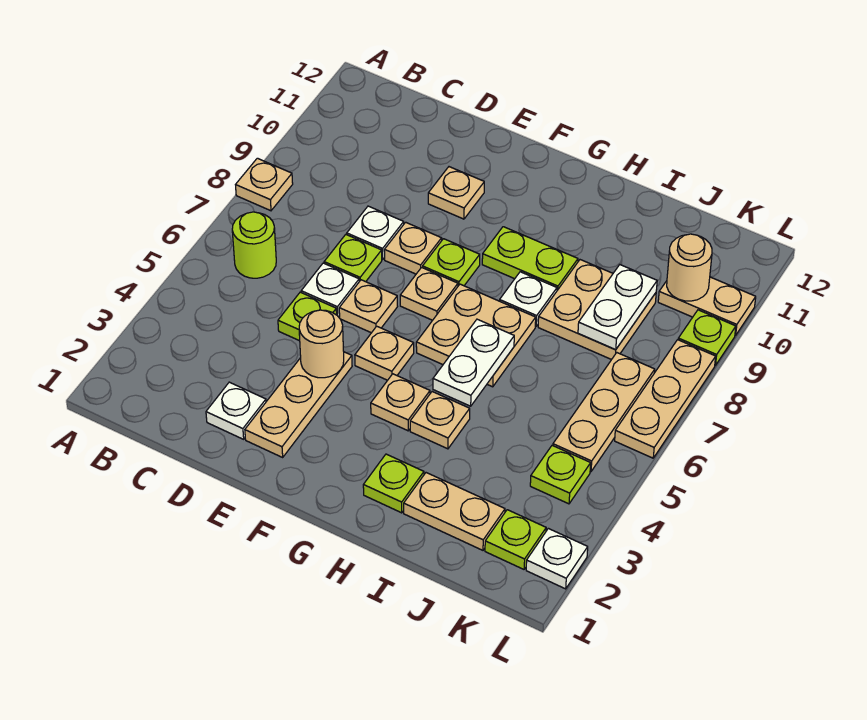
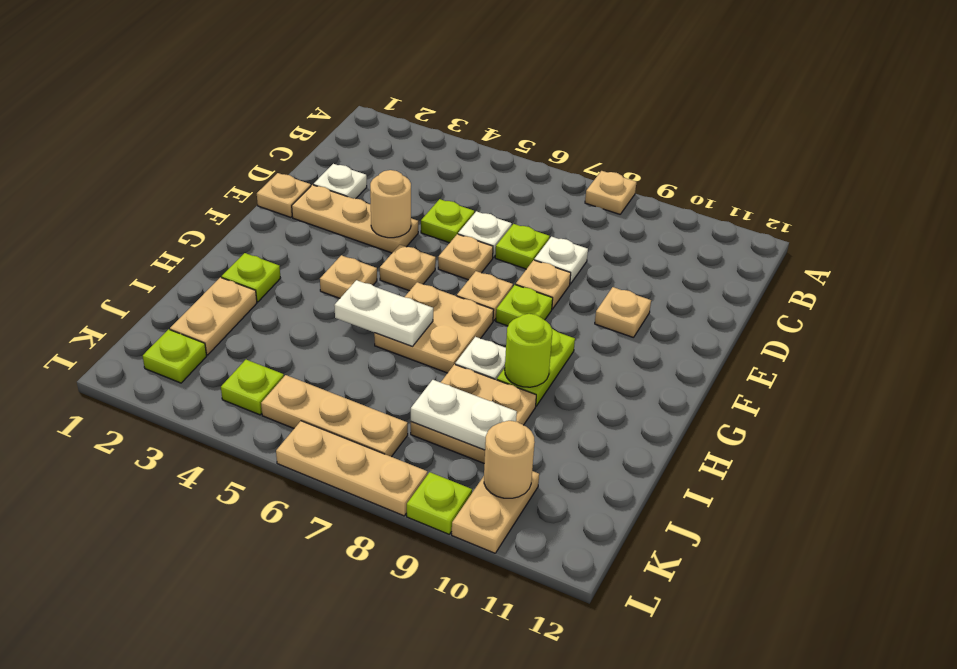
lime round brick B6 level 1 -> lime round brick H9 level 2
tan plate H4 level 1 -> tan plate E1 level 1
white plate L2 level 1 -> none

